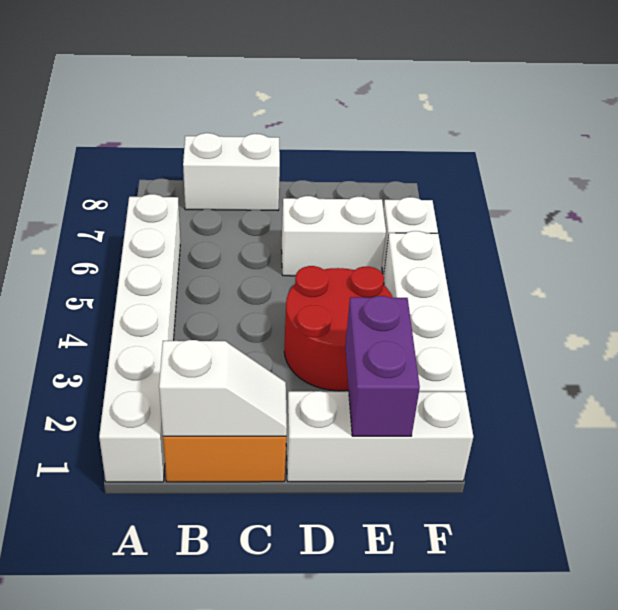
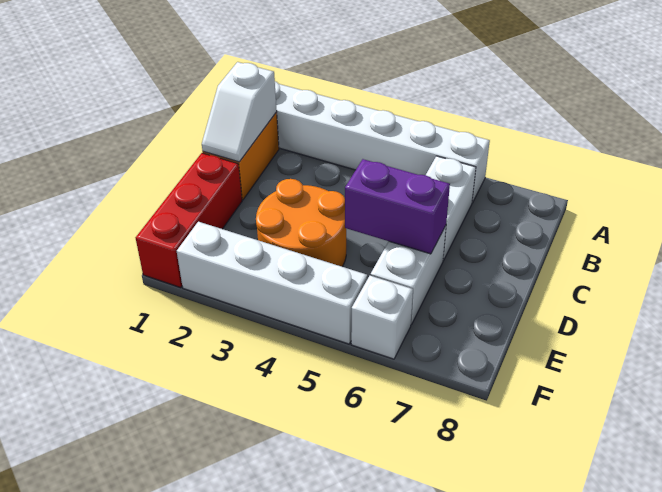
white brick B8:C8 level 1 -> white brick B6:C6 level 1
white brick D1:F1 level 1 -> red brick D1:F1 level 1
red round brick D3:E4 level 1 -> orange round brick D3:E4 level 1
purple brick E1:E2 level 2 -> purple brick D5:D6 level 2

